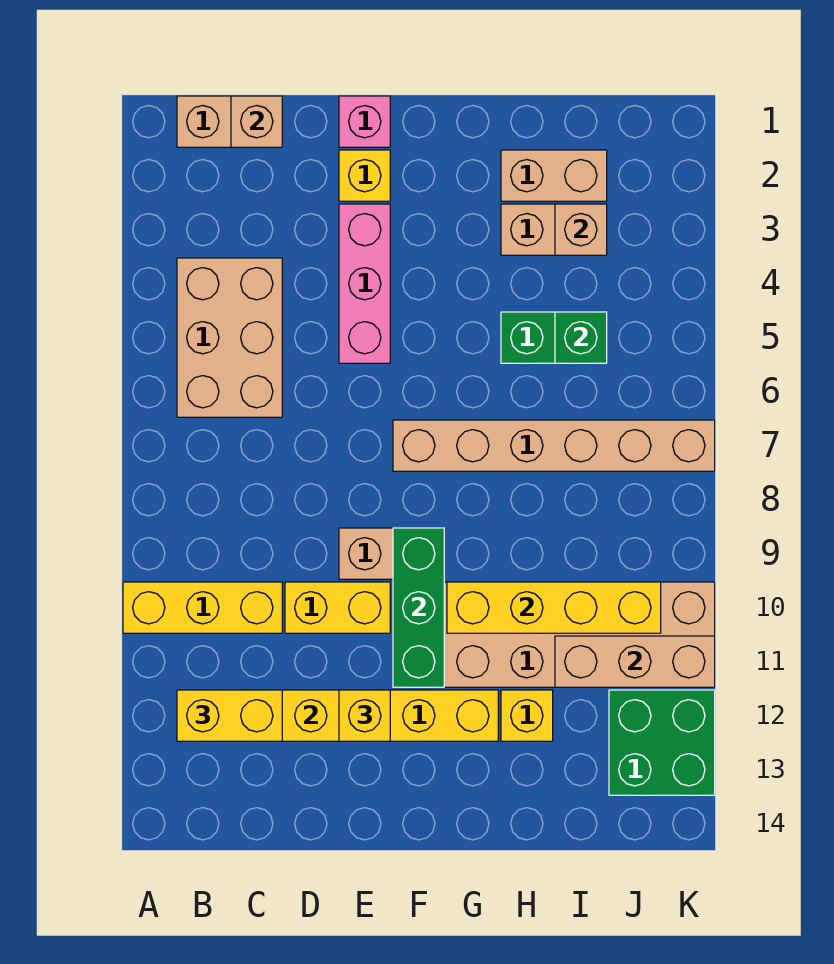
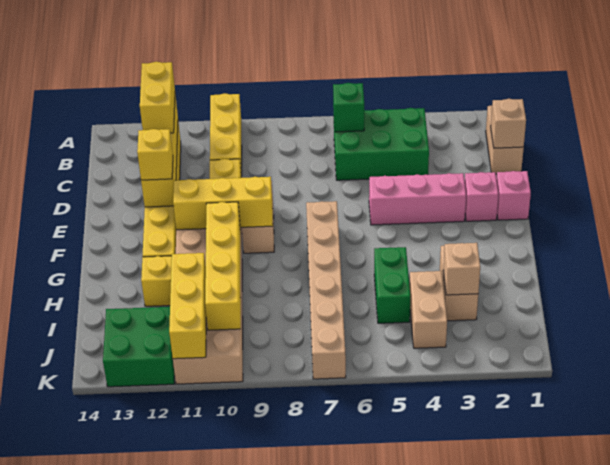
tan brick B4:C6 level 1 -> green brick B4:C6 level 1
yellow brick E2 level 1 -> pink brick E2 level 1
green brick F9:F11 level 2 -> yellow brick F9:F11 level 2
tan brick H2:I2 level 1 -> tan brick I4:J4 level 1
green brick I5 level 2 -> green brick B6 level 2
tan brick I11:K11 level 2 -> yellow brick I11:K11 level 2

